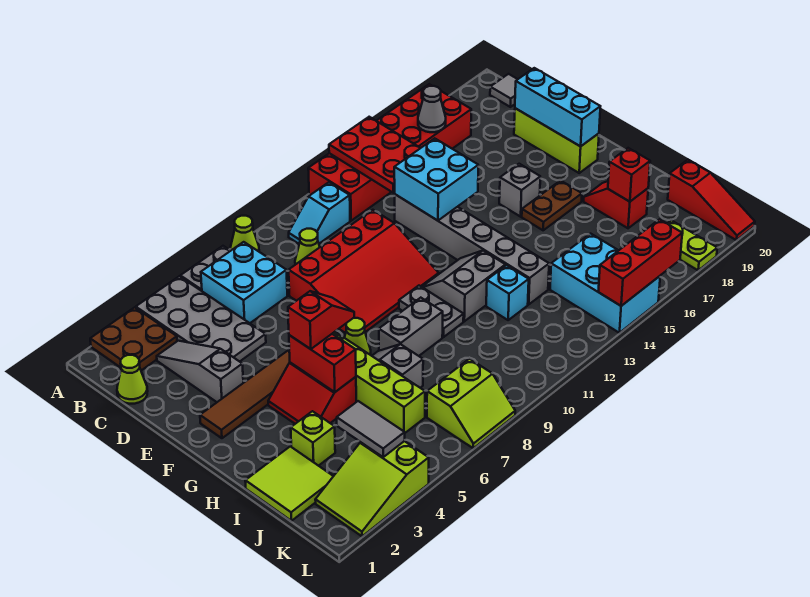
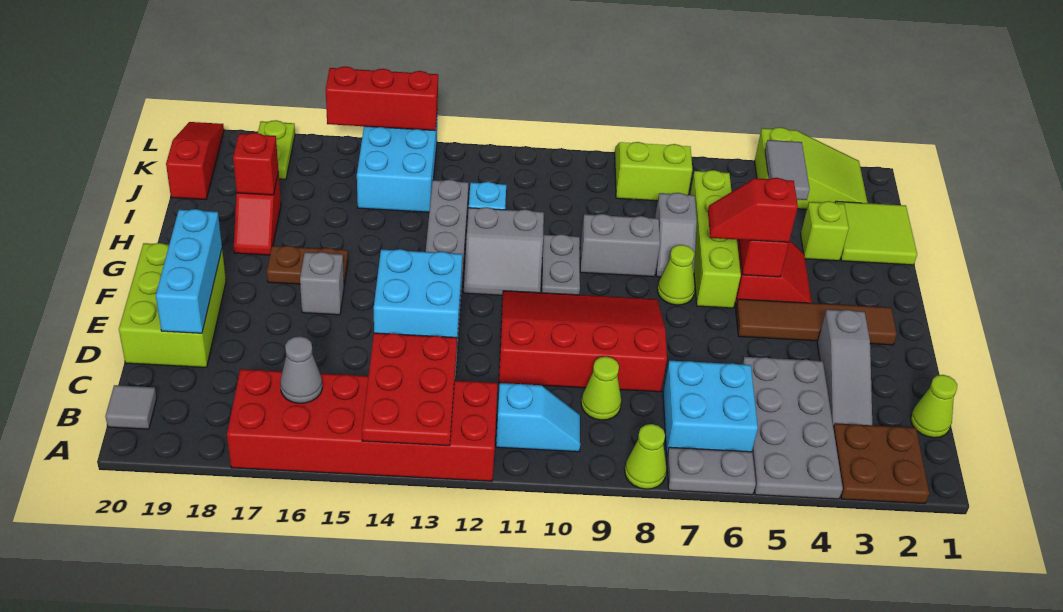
lime brick D19:F19 level 1 -> lime brick D19:F20 level 1

